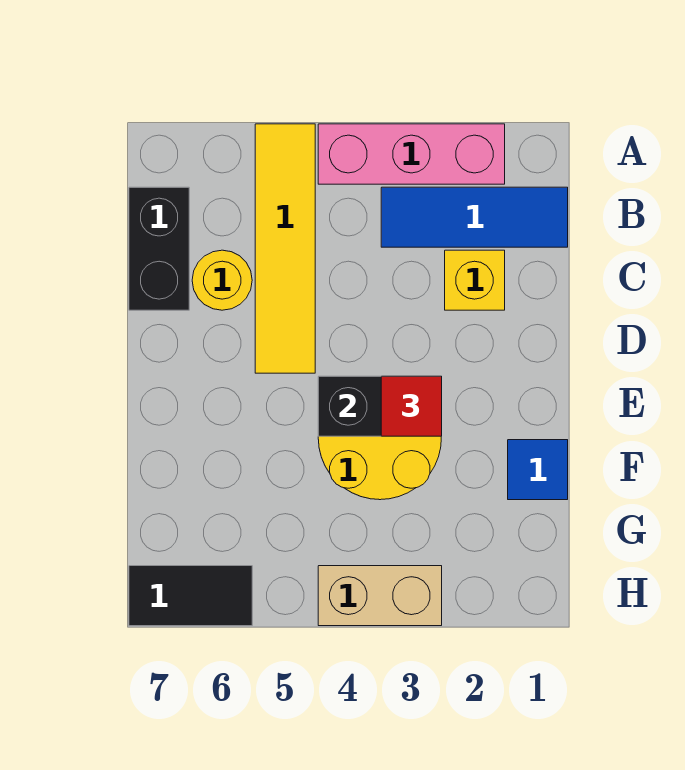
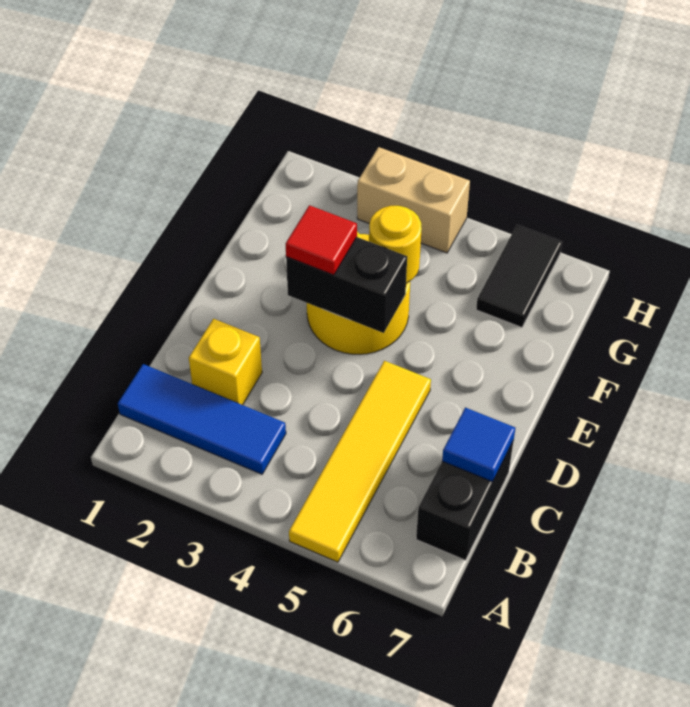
pink brick A2:A4 level 1 -> none
yellow round brick C6 level 1 -> yellow round brick F4 level 2
blue tile F1 level 1 -> blue tile C7 level 2
black tile H6:H7 level 1 -> black tile G6:H6 level 1

